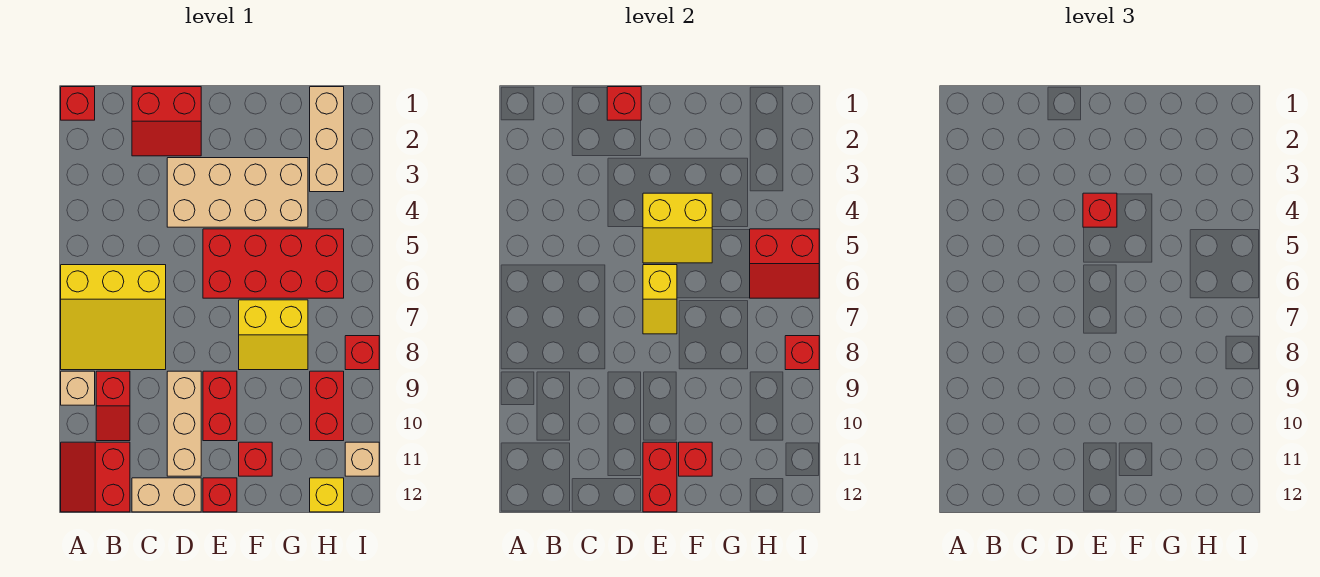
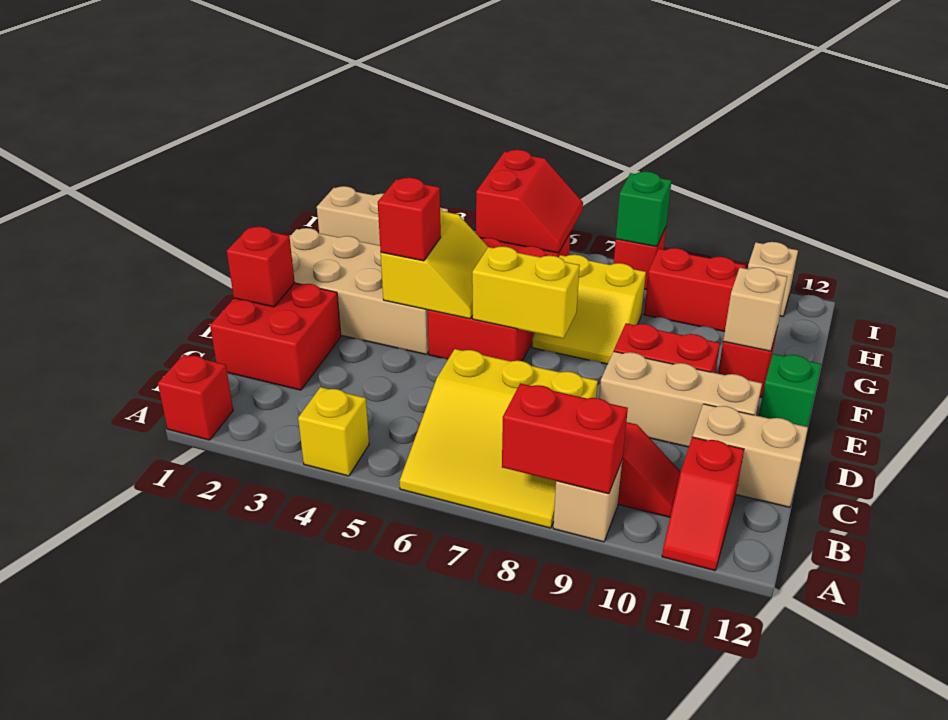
yellow slope A6:C8 level 1 top 6 -> yellow slope A6:C8 level 1 top C
red slope A11:B12 level 1 top B -> red slope A11:B11 level 1 top B
red slope C1:D2 level 1 top 1 -> red brick C1:D2 level 1
tan brick C12:D12 level 1 -> tan brick C11:C12 level 1
tan brick D3:G4 level 1 -> tan brick E1:F4 level 1
yellow slope E6:E7 level 2 top 6 -> yellow brick E6:E7 level 2
red brick E11:E12 level 2 -> red brick A8:A9 level 2
red brick E12 level 1 -> green brick E12 level 1
yellow slope F7:G8 level 1 top 7 -> yellow slope F7:G8 level 1 top G
red brick F11 level 2 -> tan brick F11 level 2
yellow brick H12 level 1 -> yellow brick A4 level 1
red brick I8 level 2 -> green brick I8 level 2

